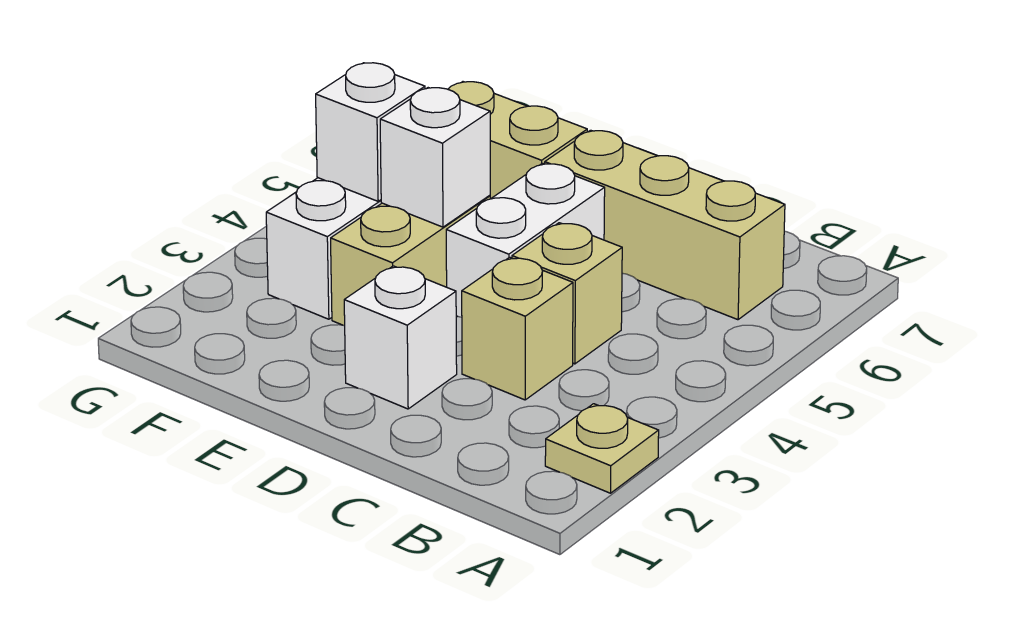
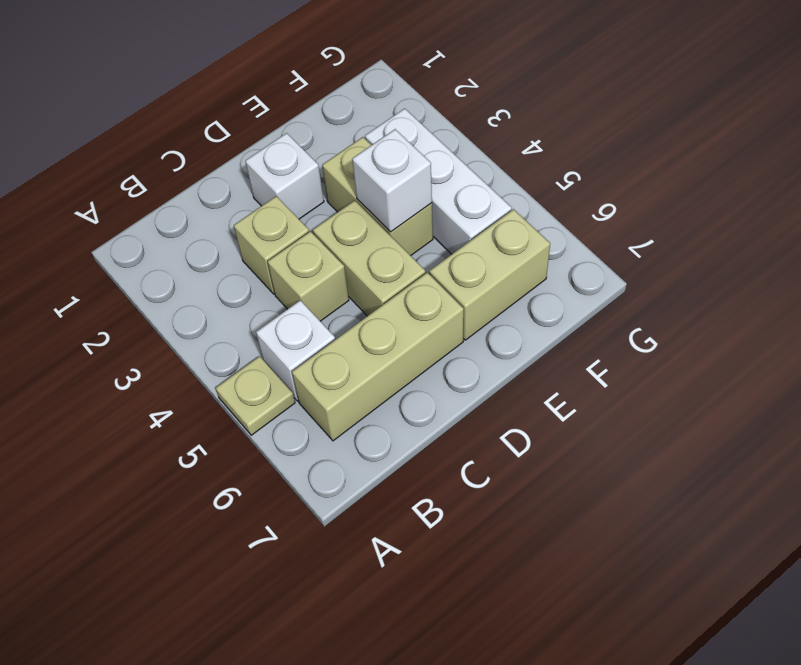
tan plate A2 level 1 -> tan plate A5 level 1
white brick D4:D5 level 1 -> tan brick D4:D5 level 1
white brick F4 level 2 -> white brick B5 level 1

